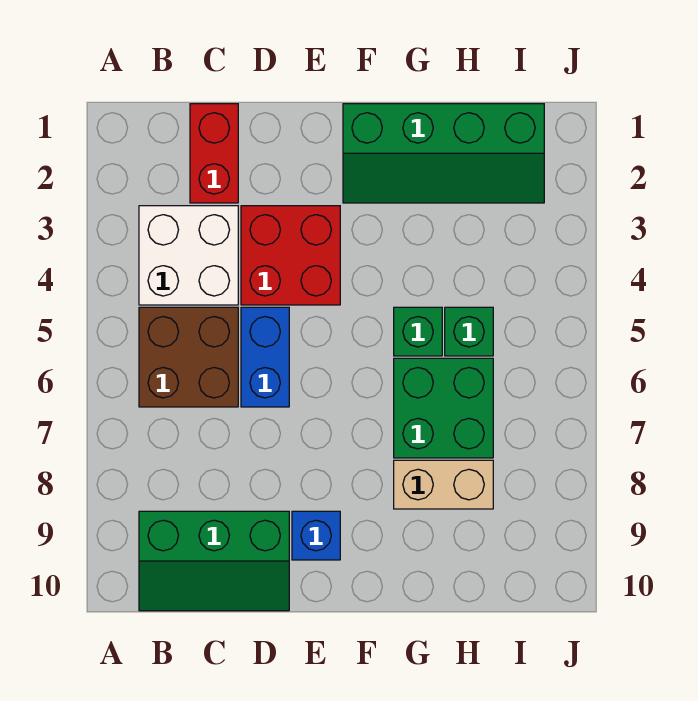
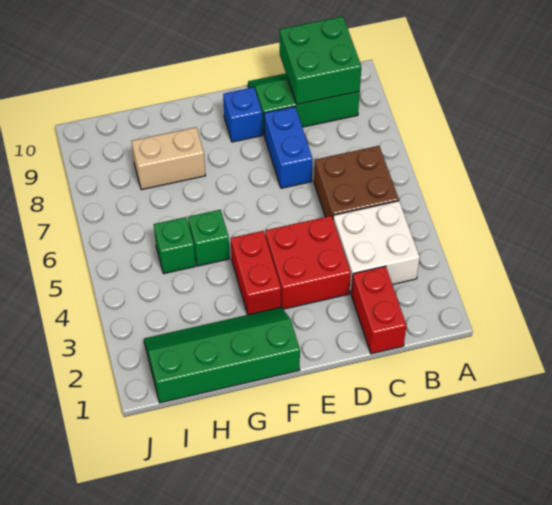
blue brick D5:D6 level 1 -> blue brick D7:D8 level 1
none -> red brick F3:F4 level 1
green brick G6:H7 level 1 -> green brick B9:C10 level 2

